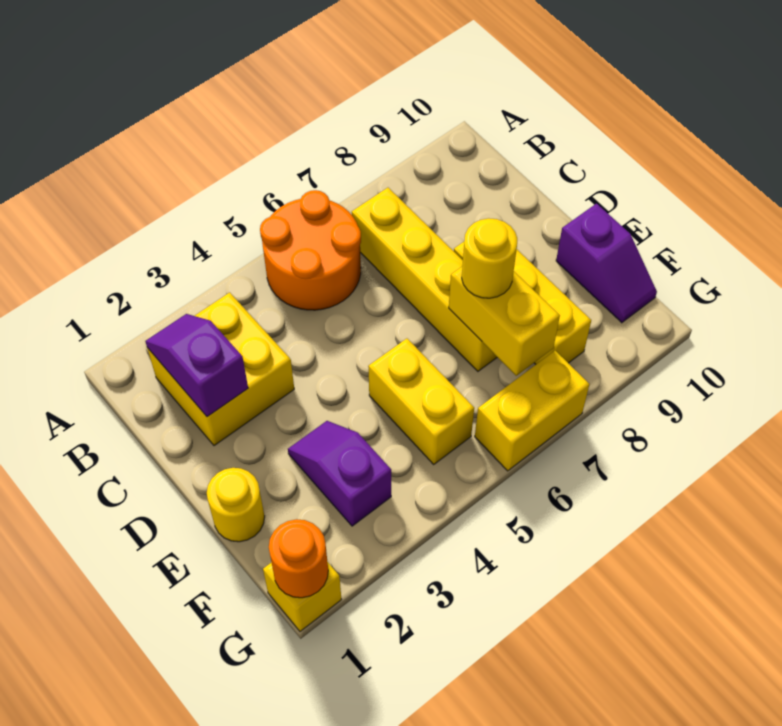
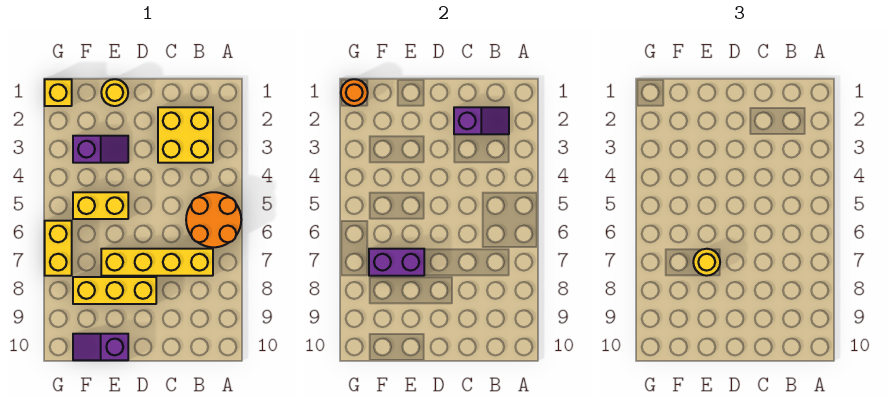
yellow brick E7:F7 level 2 -> purple brick E7:F7 level 2

